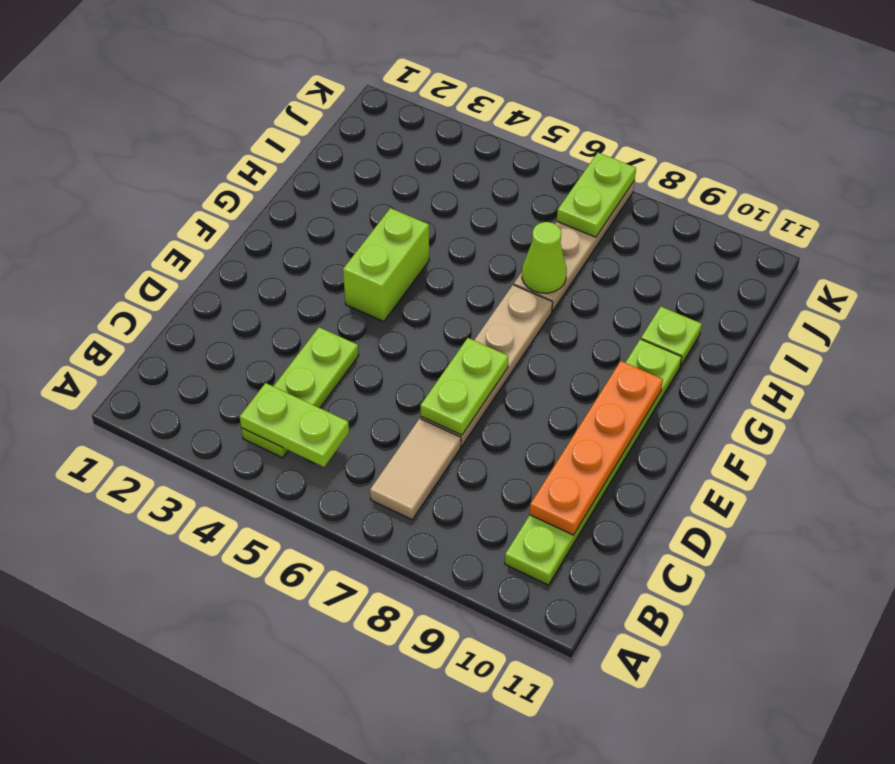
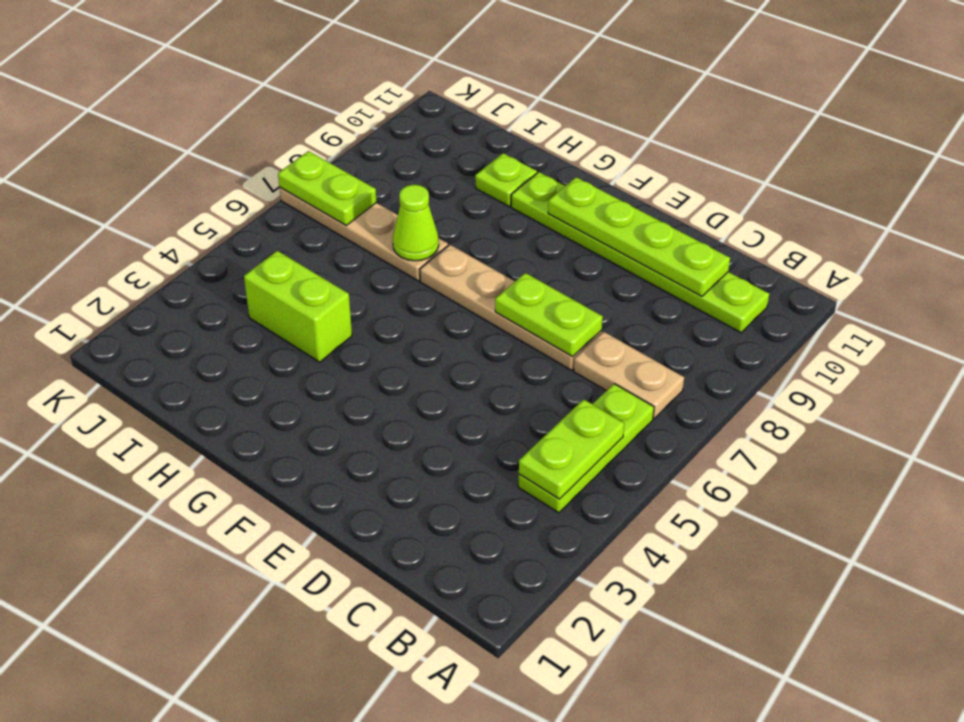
lime plate B4:D4 level 1 -> lime plate B4:B6 level 1
tan tile B7:C7 level 1 -> tan plate B7:C7 level 1
orange plate C10:F10 level 2 -> lime plate C10:F10 level 2
lime brick F4:G4 level 1 -> lime brick H4:I4 level 1

